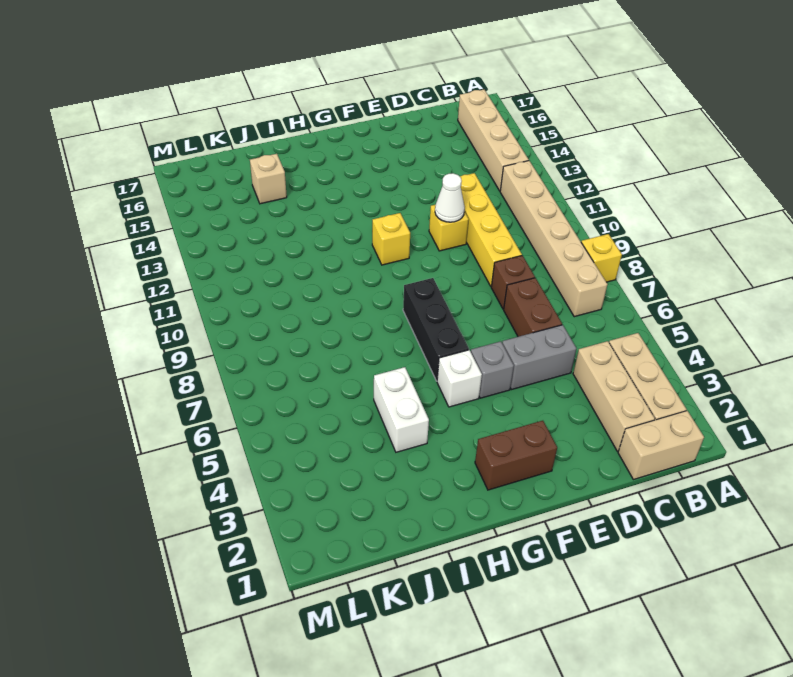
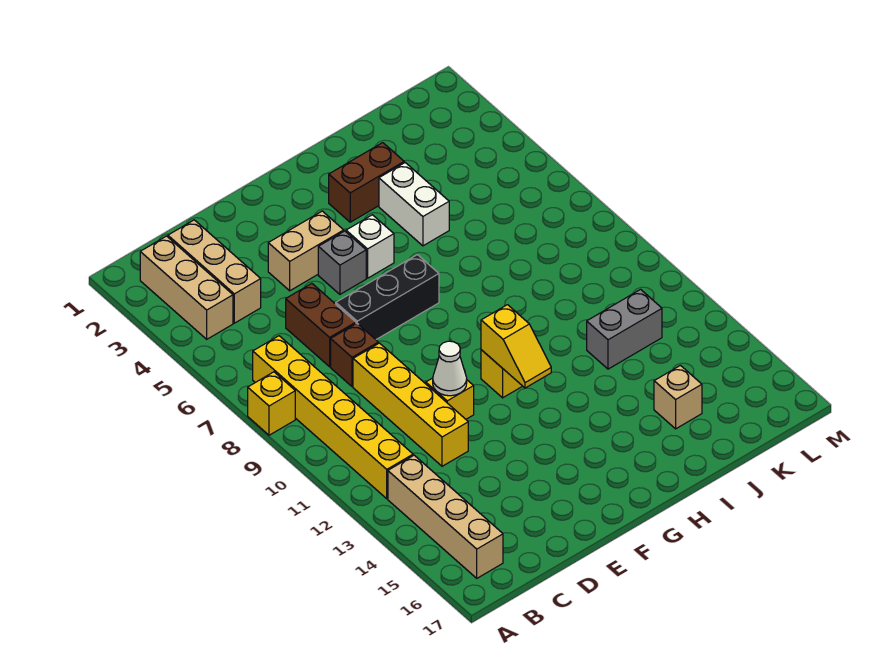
tan brick B1:C1 level 1 -> tan brick E4:F4 level 1
tan brick B7:B12 level 1 -> yellow brick B7:B12 level 1
grey brick D5:E5 level 1 -> grey brick J12:K12 level 1
brown brick F2:G2 level 1 -> brown brick H3:I3 level 1
black brick G6:G8 level 1 -> black brick E7:G7 level 1
none -> yellow slope G11:G12 level 2 top 11

